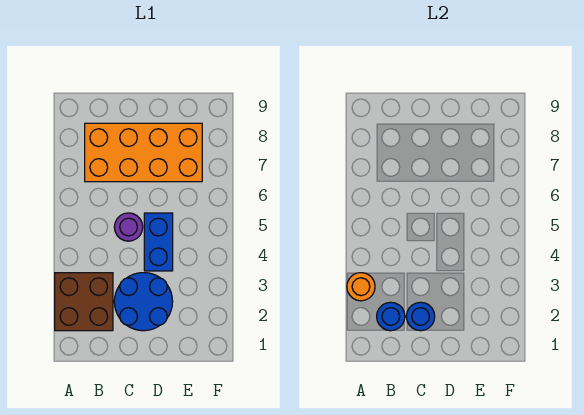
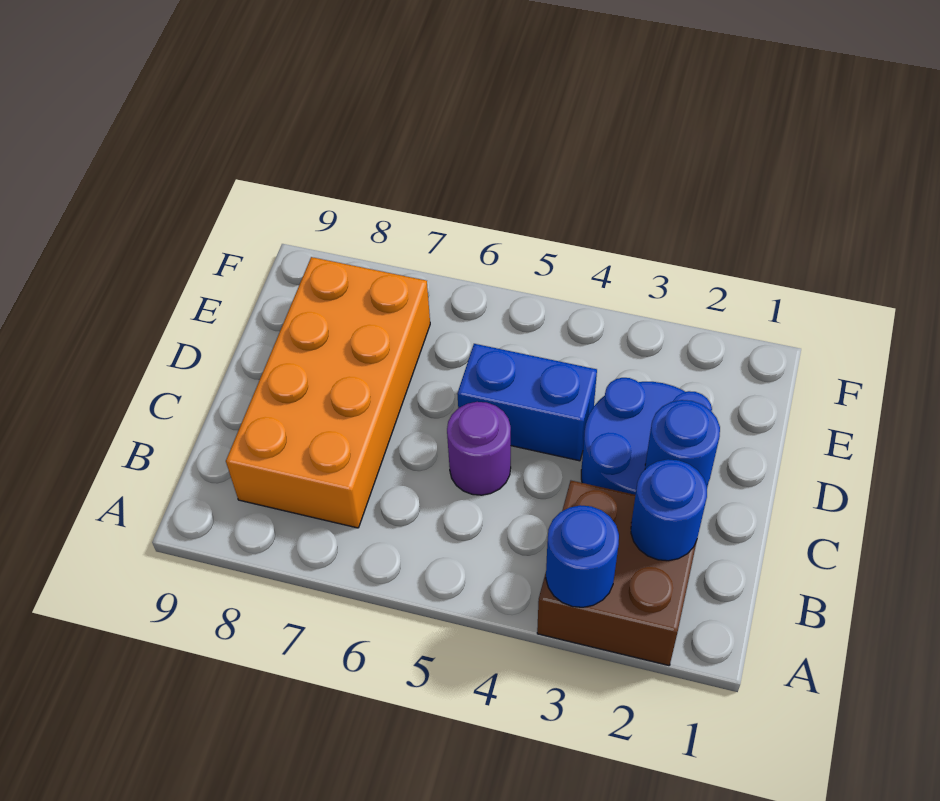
orange round brick A3 level 2 -> blue round brick A3 level 2

